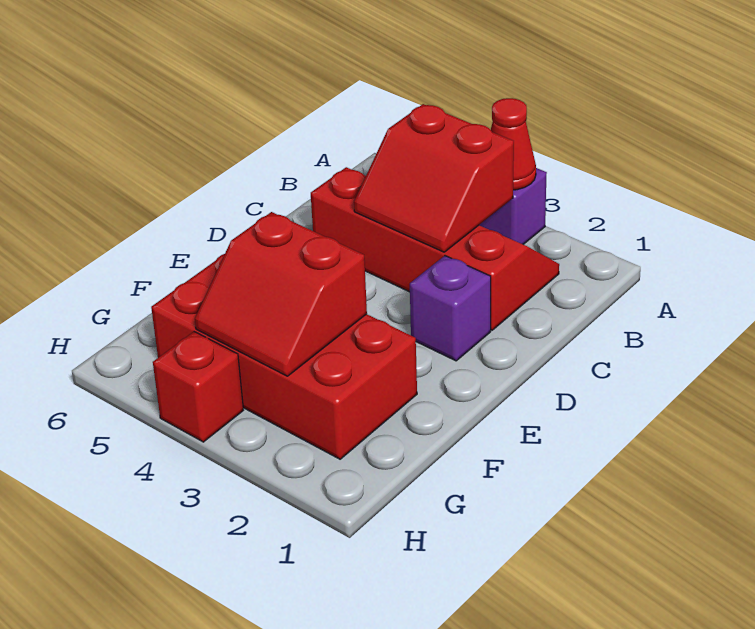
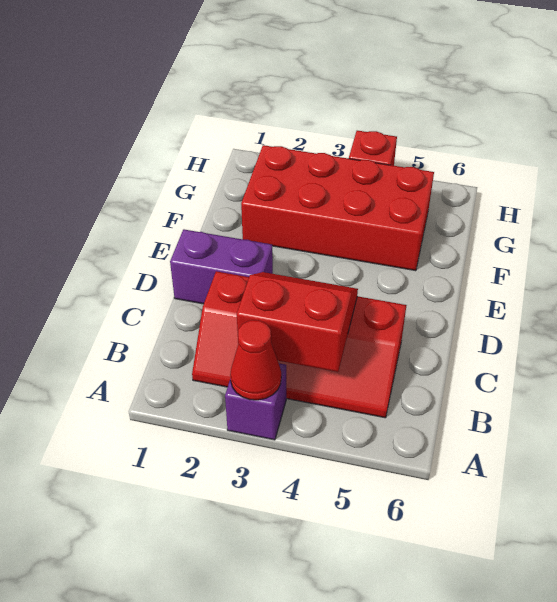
purple brick D2 level 1 -> purple brick D1:D2 level 1
red slope F3:G4 level 2 top F -> none

